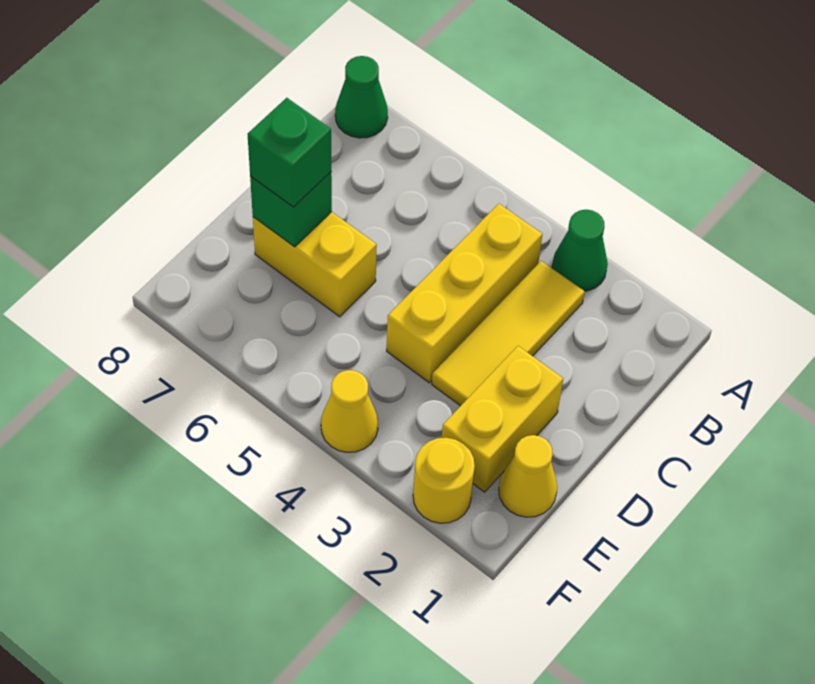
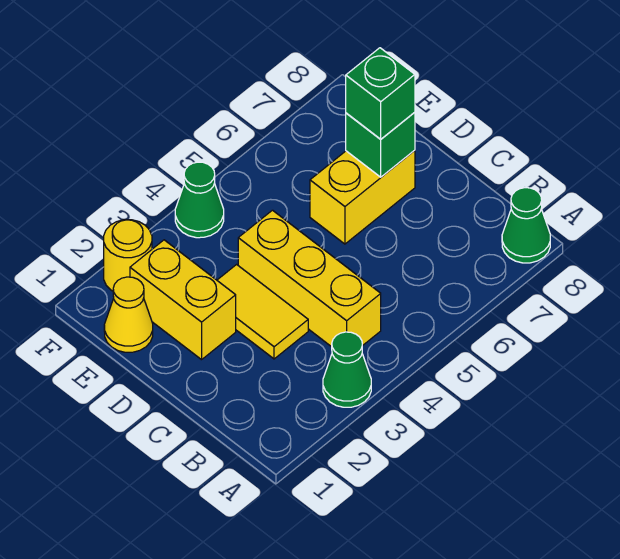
yellow tile B3:D3 level 1 -> yellow tile C3:D3 level 1
yellow cone F4 level 1 -> green cone F4 level 1

